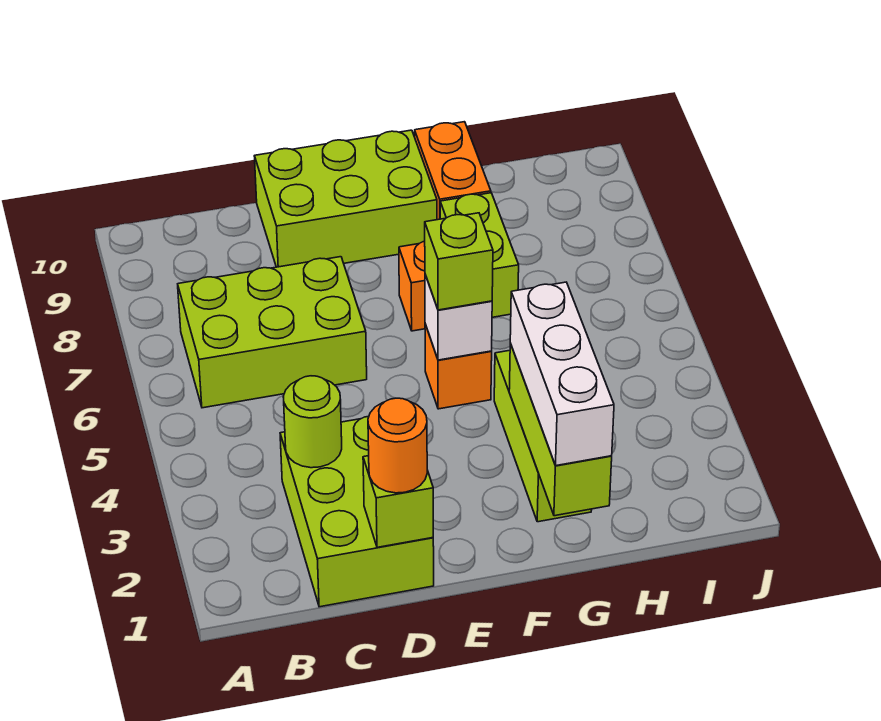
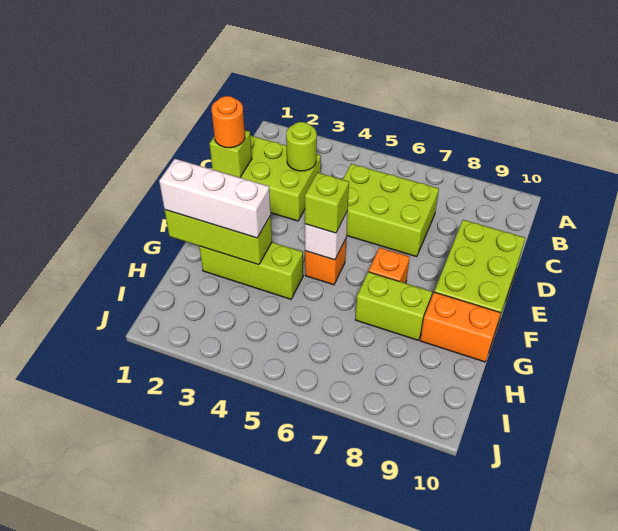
lime brick B6:D7 level 1 -> lime brick C5:D7 level 1

